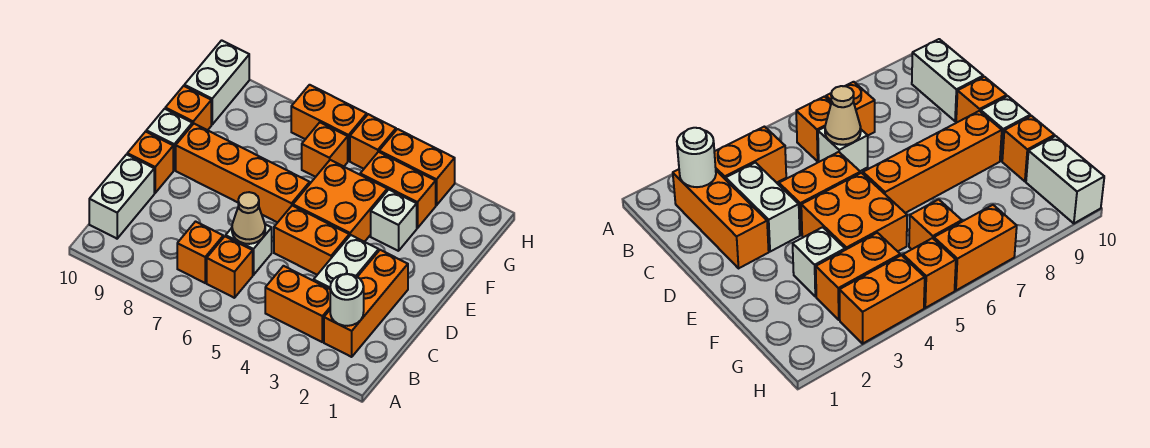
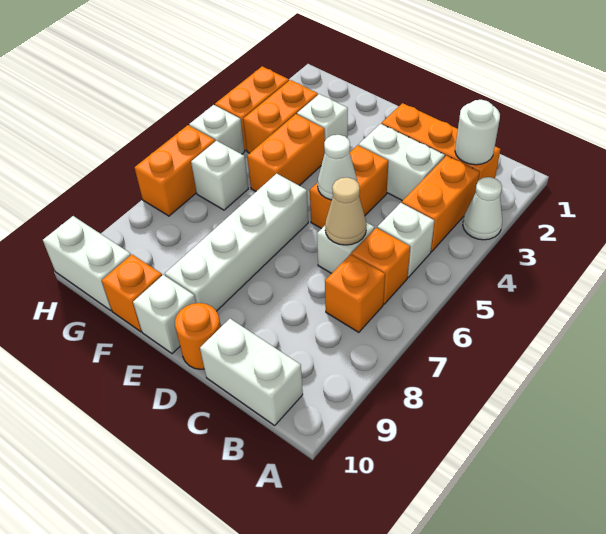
none -> white cone A3 level 1
none -> white brick B5 level 1
none -> white cone D5 level 2
orange brick D10 level 1 -> orange round brick D10 level 1
orange brick E4:F5 level 1 -> orange brick F4:F5 level 1
orange brick E6:E9 level 1 -> white brick E6:E9 level 1
orange brick G6 level 1 -> white brick G6 level 1
orange brick H5 level 1 -> white brick H5 level 1

